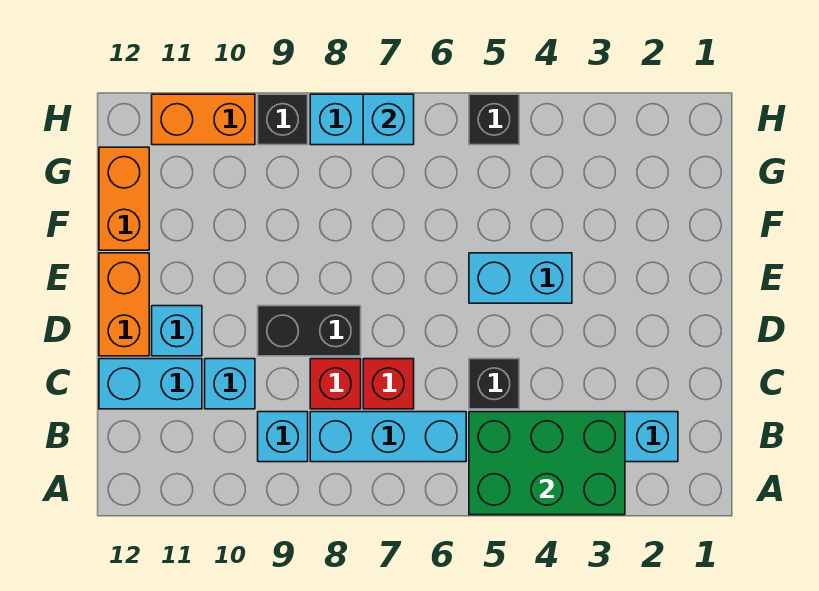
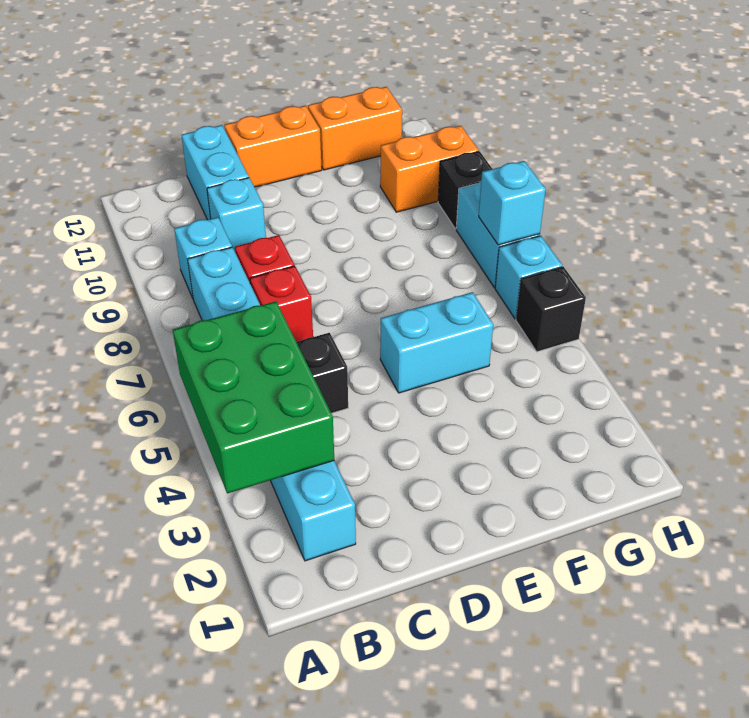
black brick D8:D9 level 1 -> none
cyan brick D11 level 1 -> cyan brick H6 level 1
cyan brick E4:E5 level 1 -> cyan brick E5:F5 level 1
orange brick H10:H11 level 1 -> orange brick G10:H10 level 1

